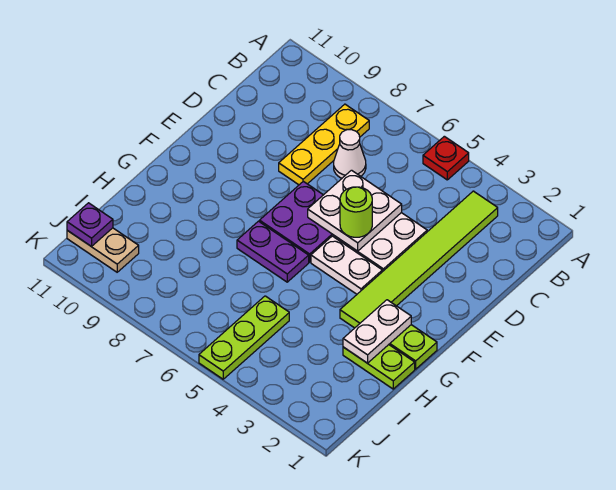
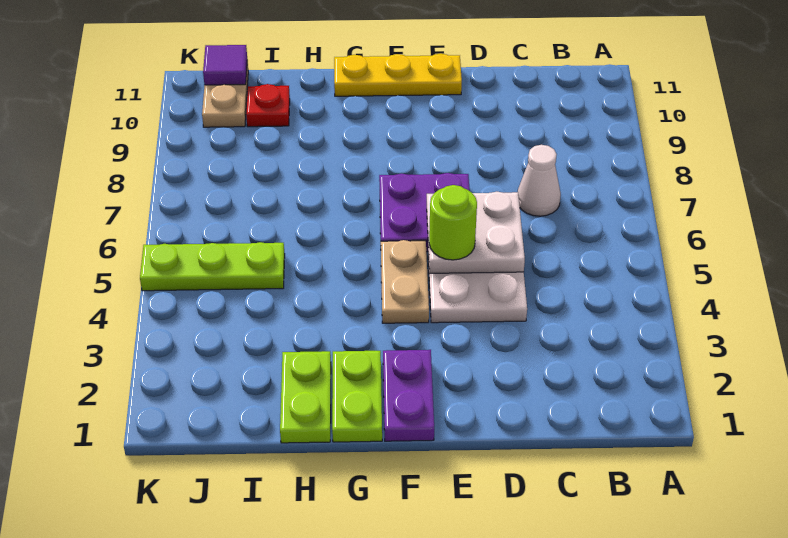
red plate A5 level 1 -> red plate I10 level 1
lime tile B3:G3 level 1 -> none
yellow plate B8:D8 level 1 -> yellow plate E11:G11 level 1
white plate F4:F5 level 1 -> tan plate F4:F5 level 1
white plate G2:H2 level 2 -> none
purple plate G6:G7 level 1 -> purple plate F1:F2 level 1
purple plate J11 level 2 -> purple tile J11 level 2

